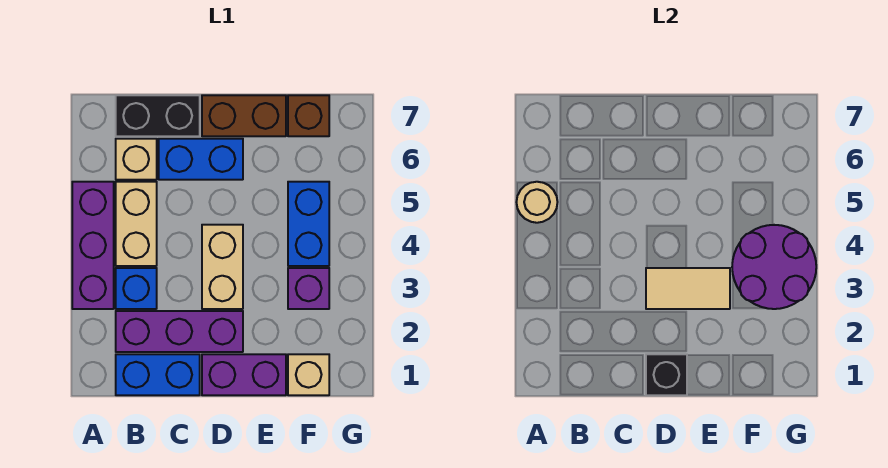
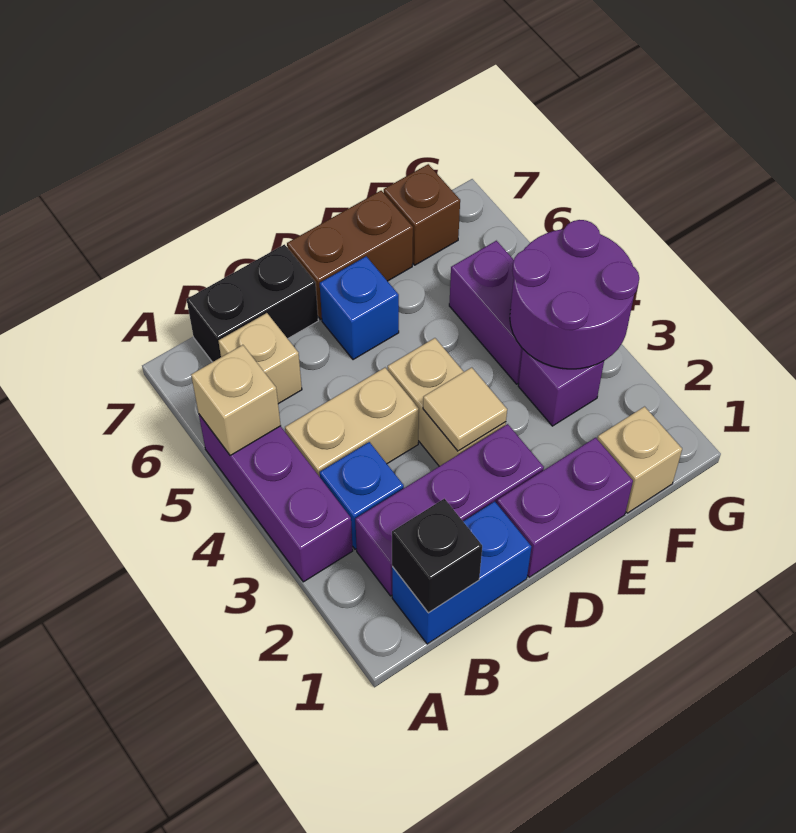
tan round brick A5 level 2 -> tan brick A5 level 2
tan brick B4:B5 level 1 -> tan brick B4:C4 level 1
blue brick C6:D6 level 1 -> blue brick D6 level 1
black brick D1 level 2 -> black brick B1 level 2
tan tile D3:E3 level 2 -> tan tile D3 level 2
blue brick F4:F5 level 1 -> purple brick F4:F5 level 1

